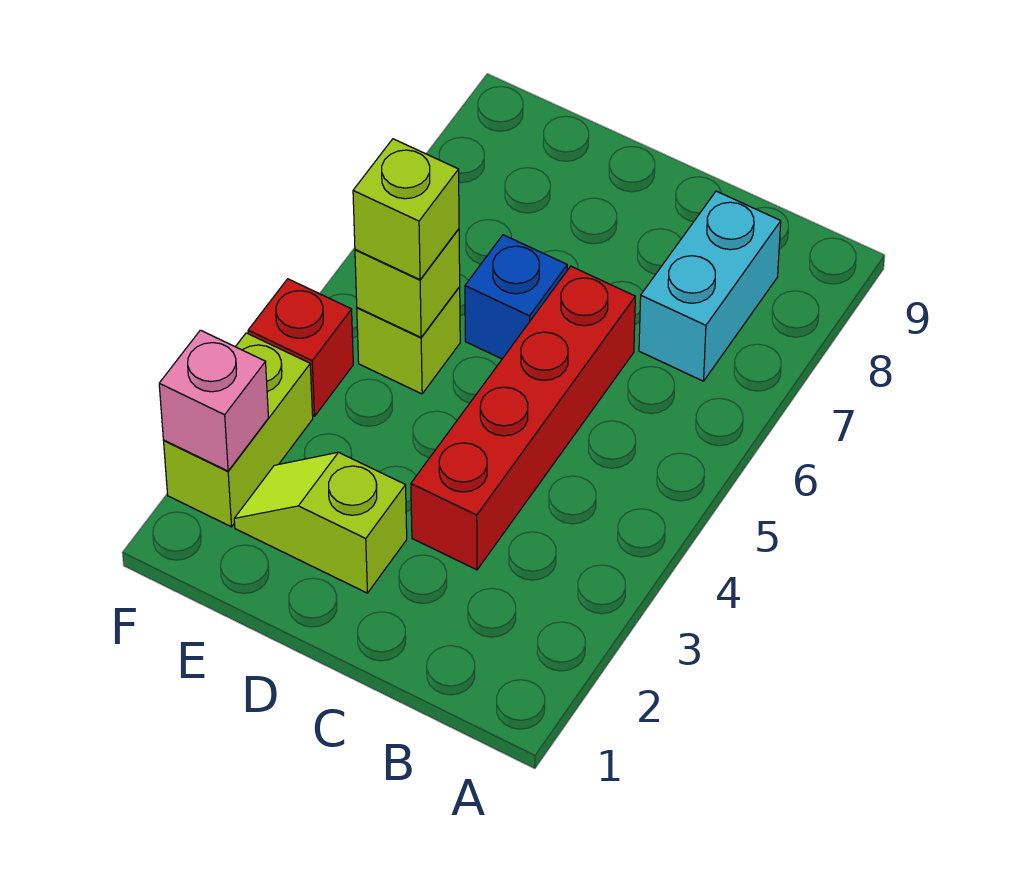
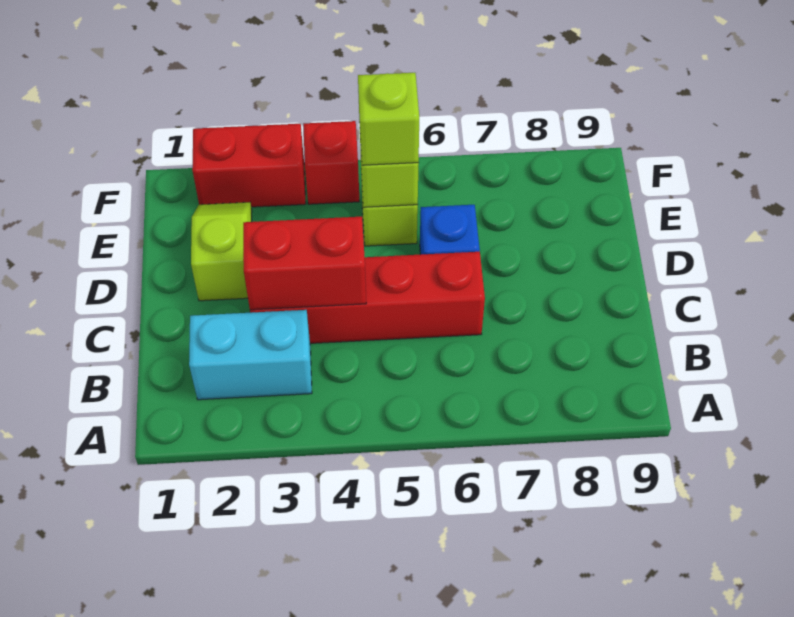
cyan brick B7:B8 level 1 -> cyan brick B2:B3 level 1
none -> red brick C3:C4 level 2
lime brick F2:F3 level 1 -> red brick F2:F3 level 1
pink brick F2 level 2 -> none

